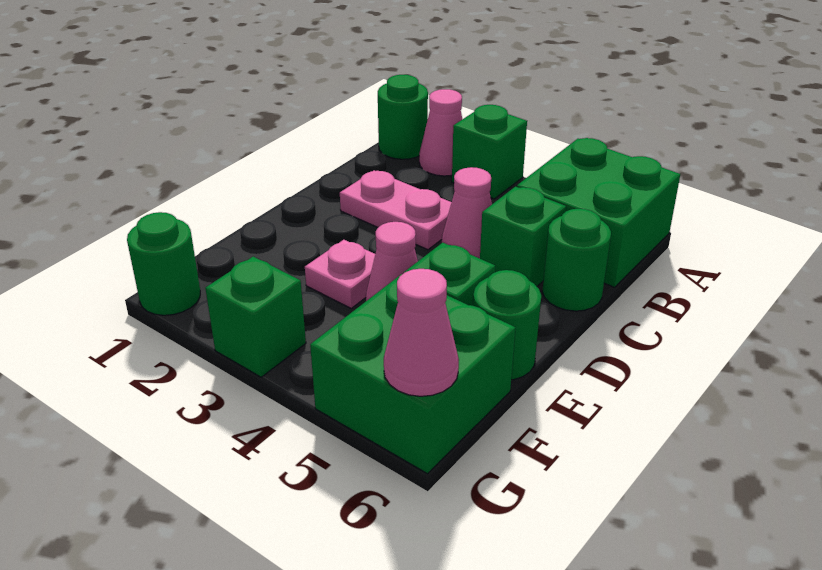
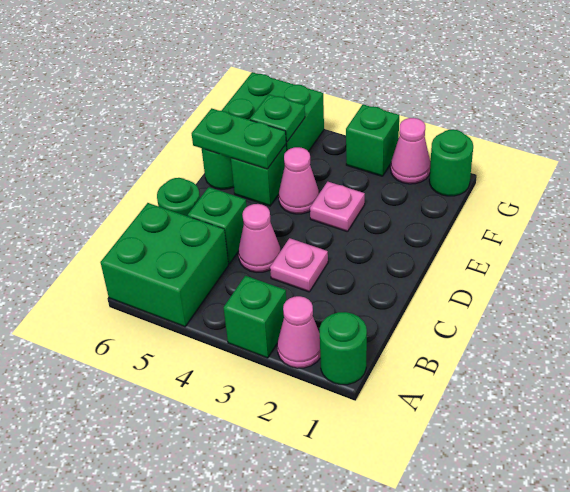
pink plate C2:C3 level 1 -> pink plate C3 level 1
none -> green plate E5:E6 level 2
none -> green plate F5 level 2
pink cone G6 level 2 -> pink cone G2 level 1

